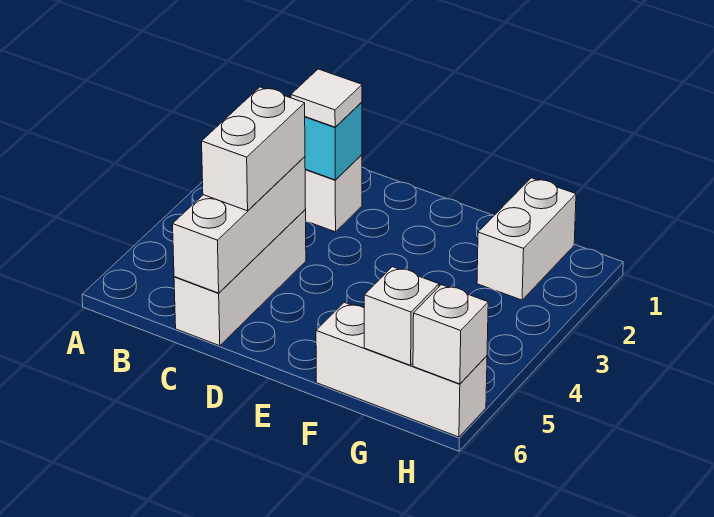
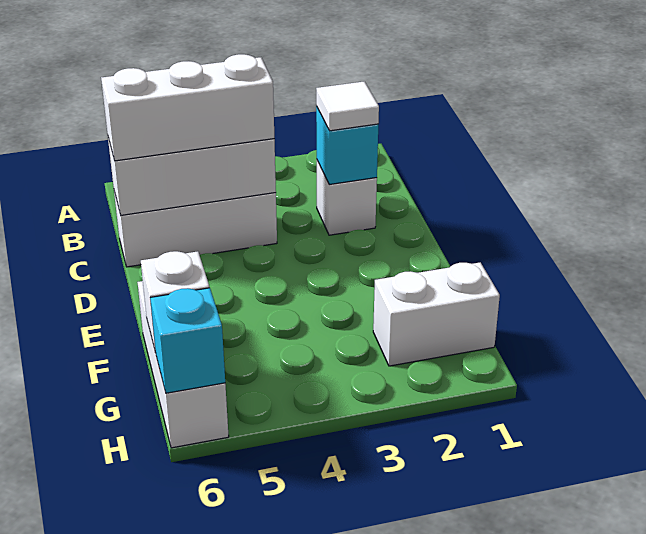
white brick C4:C5 level 3 -> white brick C4:C6 level 3
white brick H6 level 2 -> cyan brick H6 level 2

